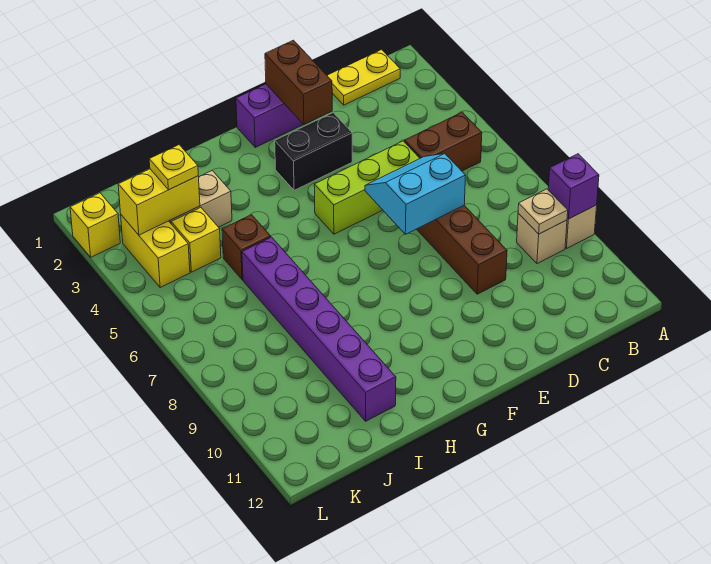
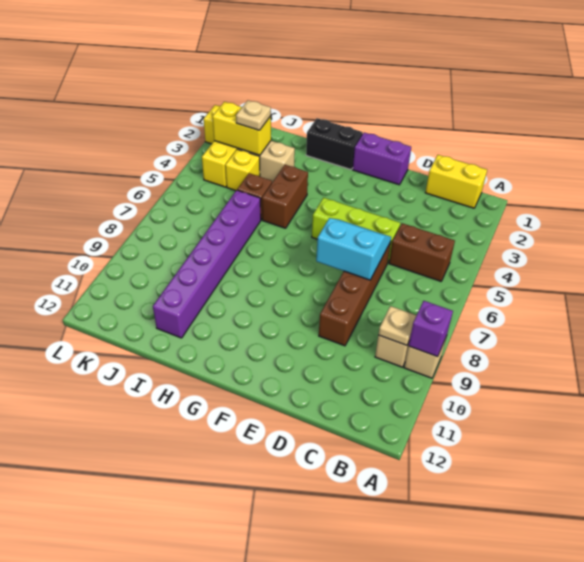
yellow plate B1:C1 level 1 -> yellow brick B1:C1 level 1
brown brick E1:E2 level 2 -> brown brick H4:H5 level 1
black brick E3:F3 level 1 -> black brick G1:H1 level 1
yellow plate J3 level 3 -> tan plate J3 level 3

